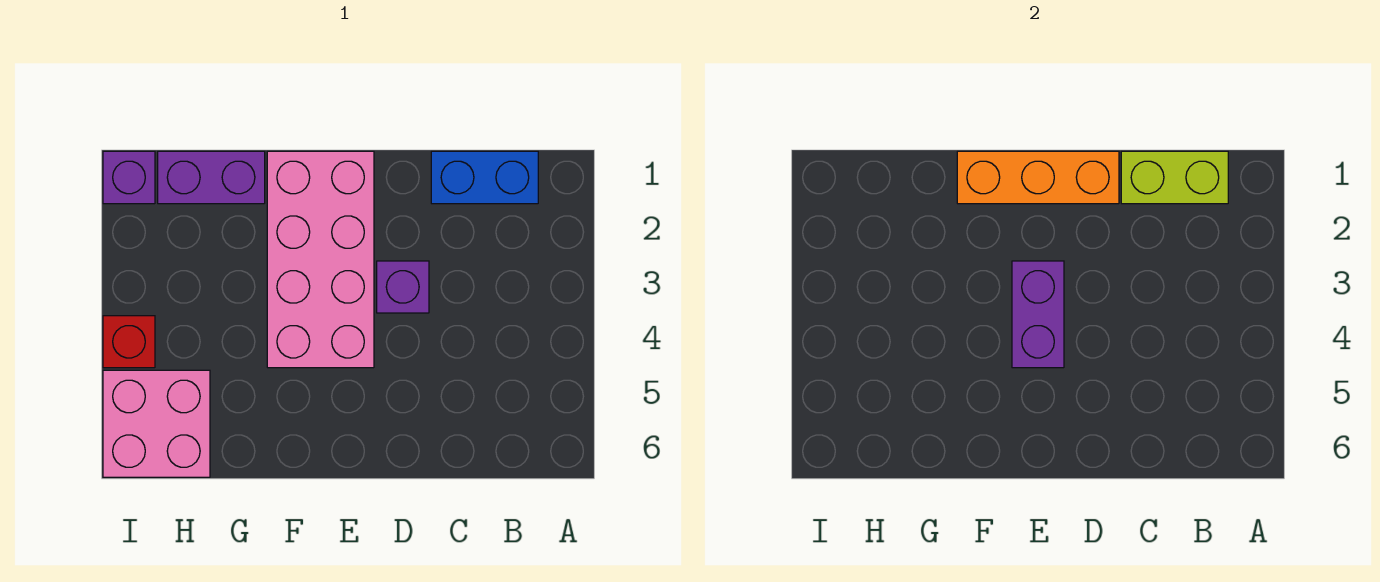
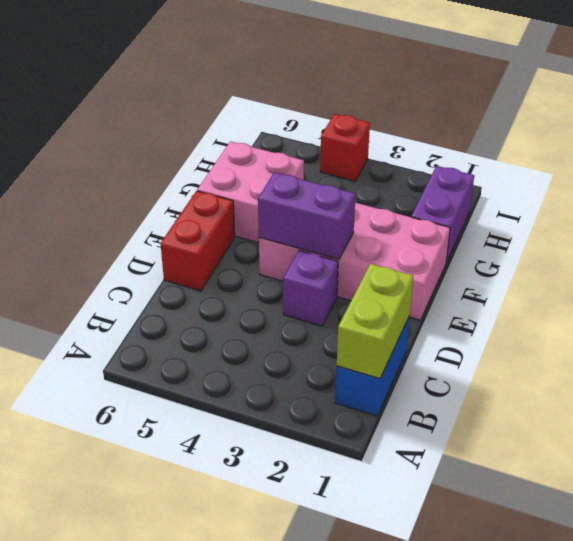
orange brick D1:F1 level 2 -> none
none -> red brick D6:E6 level 1
pink brick H5:I6 level 1 -> pink brick F5:G6 level 1
purple brick I1 level 1 -> none

